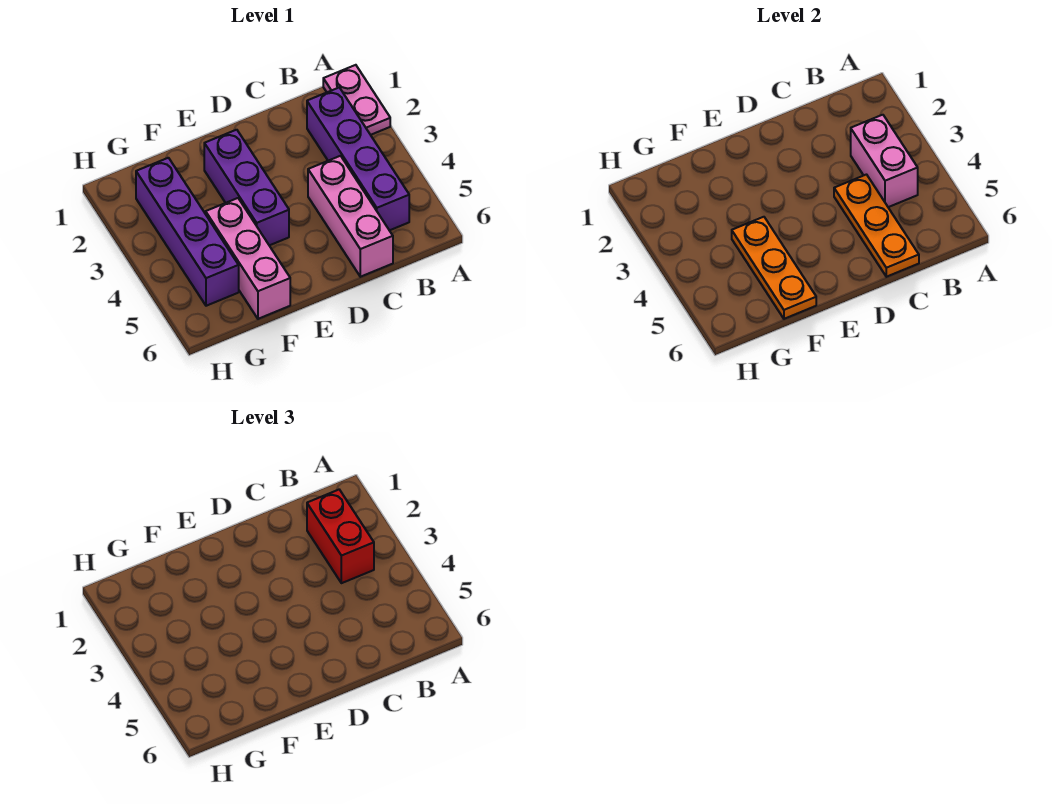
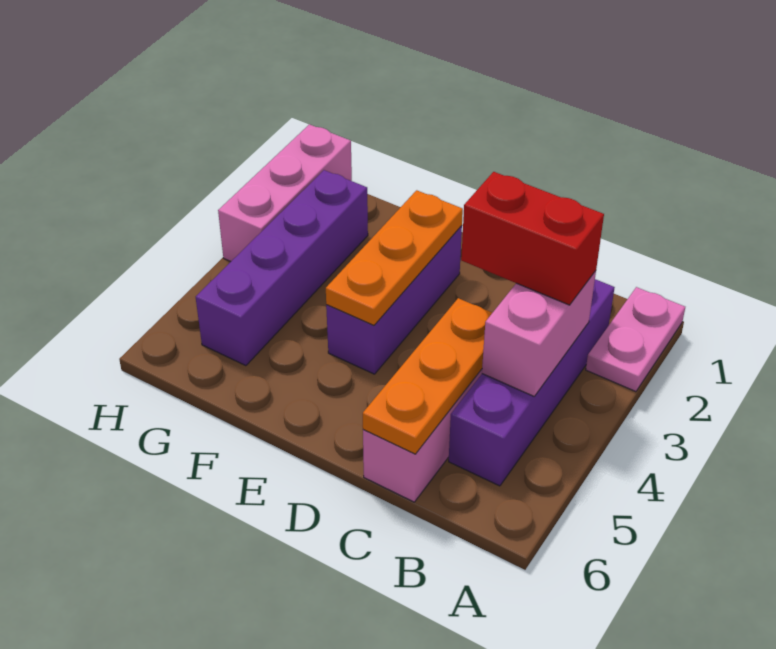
red brick B2:B3 level 3 -> red brick B3:C3 level 3
pink brick F4:F6 level 1 -> pink brick H1:H3 level 1
orange plate F4:F6 level 2 -> orange plate E2:E4 level 2

